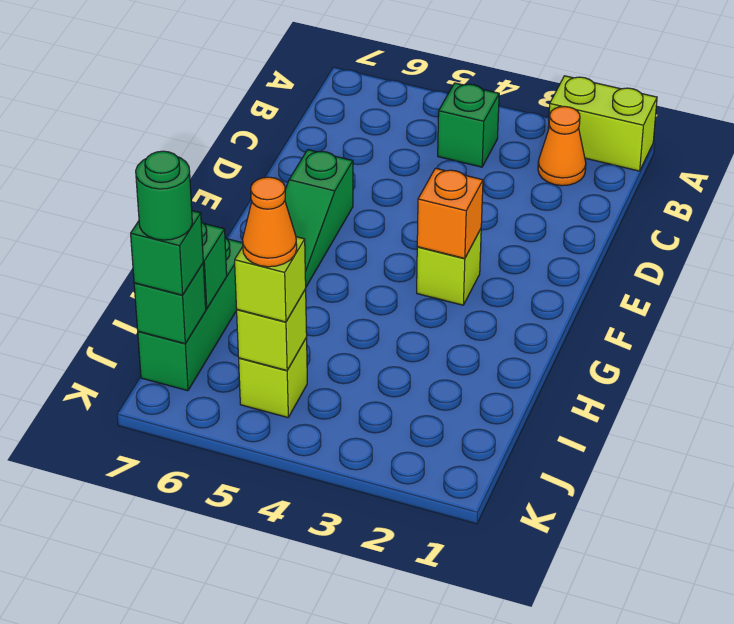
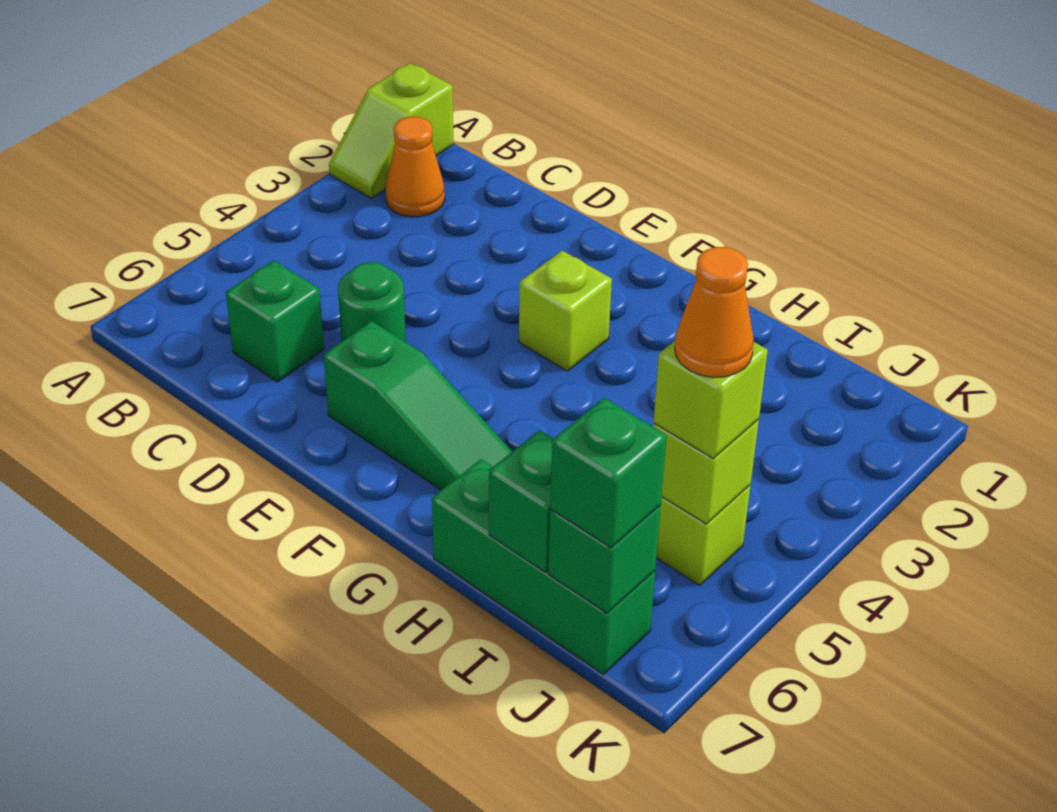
lime brick A1:A2 level 1 -> lime slope A1:A2 level 1 top 1
green brick B4 level 1 -> green brick C6 level 1
orange brick F3 level 2 -> none
green round brick J7 level 4 -> green round brick D5 level 1

